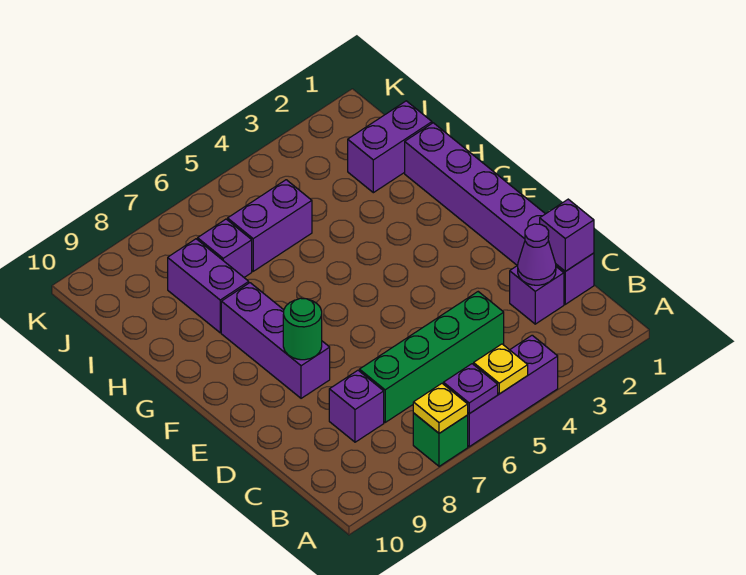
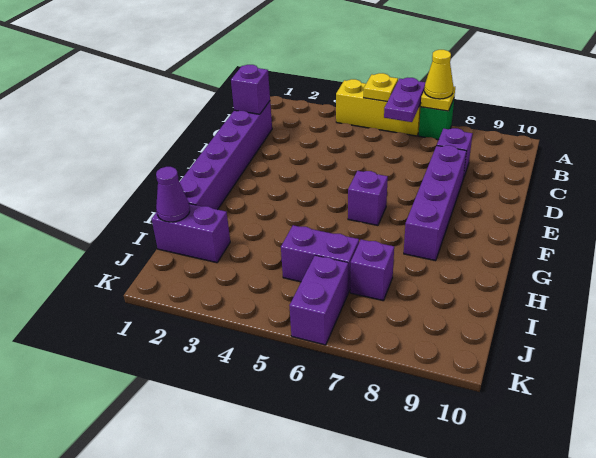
purple brick A4:A6 level 1 -> yellow brick A4:A6 level 1
purple plate A6 level 2 -> purple plate A6:B6 level 2
none -> yellow cone A7 level 3
purple brick C2 level 1 -> purple brick F6 level 1
purple cone C2 level 2 -> purple cone I1 level 2
green brick C4:C7 level 1 -> none
purple brick E8:G8 level 1 -> purple brick D8:G8 level 1
green round brick E8 level 2 -> none
purple brick H8:I8 level 1 -> purple brick J6:K6 level 1

